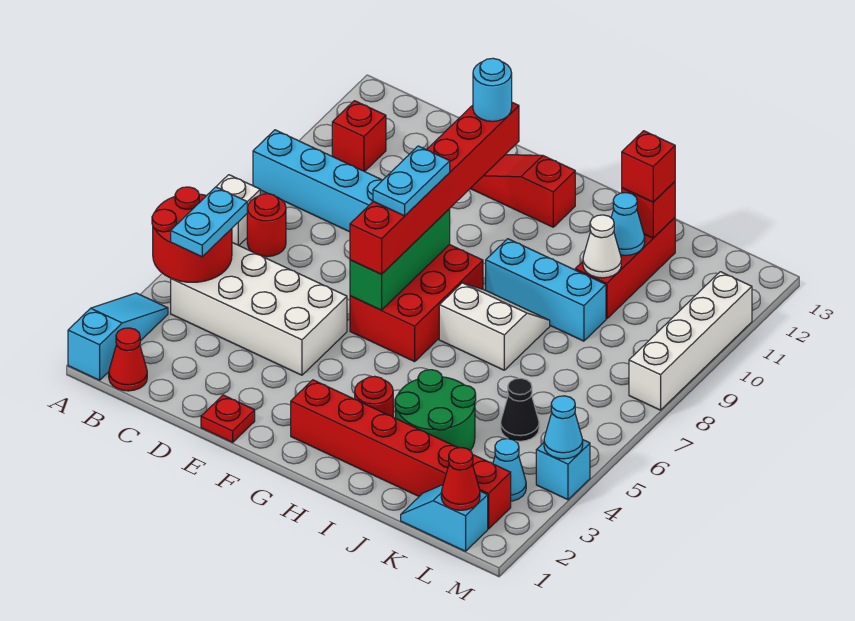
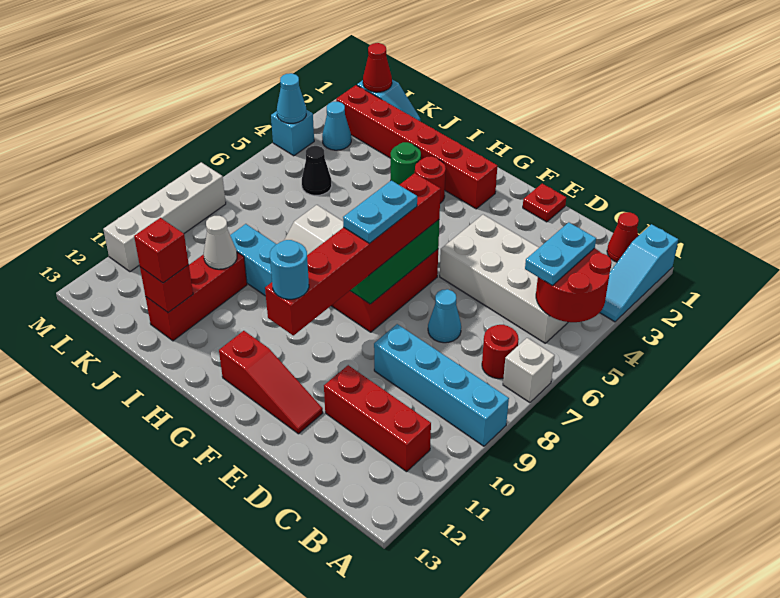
red brick B11 level 1 -> red brick B11:D11 level 1
green round brick I3:J4 level 1 -> green round brick I3 level 1
cyan cone J11 level 2 -> cyan cone D7 level 1

